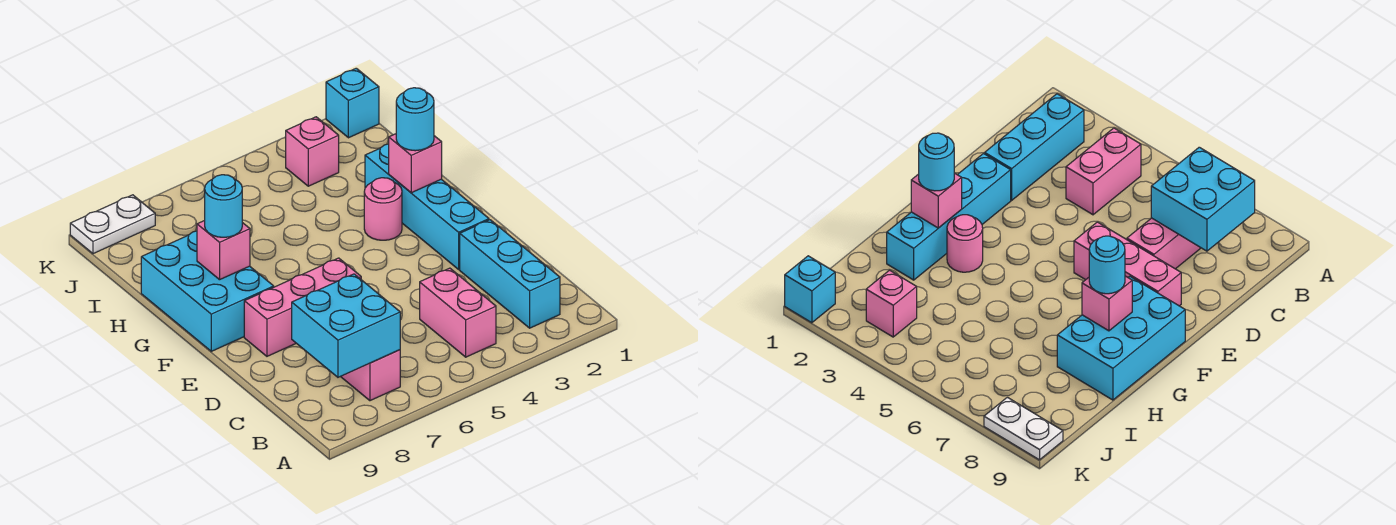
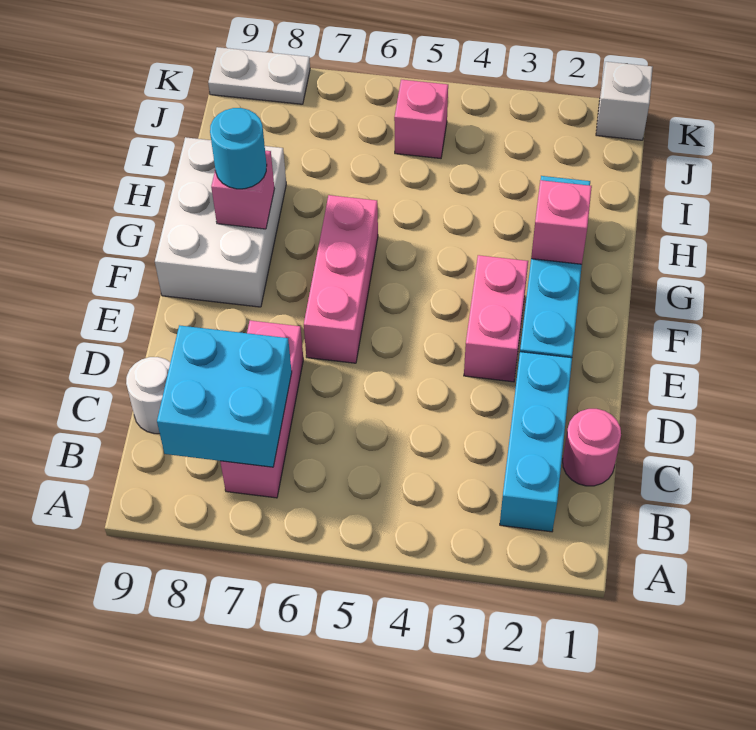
pink brick B4:C4 level 1 -> pink brick E3:F3 level 1
none -> white round brick C9 level 1
pink brick E6:E8 level 1 -> pink brick E6:G6 level 1
cyan brick F8:H9 level 1 -> white brick F8:H9 level 1
cyan round brick G2 level 3 -> none
pink round brick G3 level 1 -> pink round brick C1 level 1
pink brick J3 level 1 -> pink brick J5 level 1
cyan brick K1 level 1 -> white brick K1 level 1

